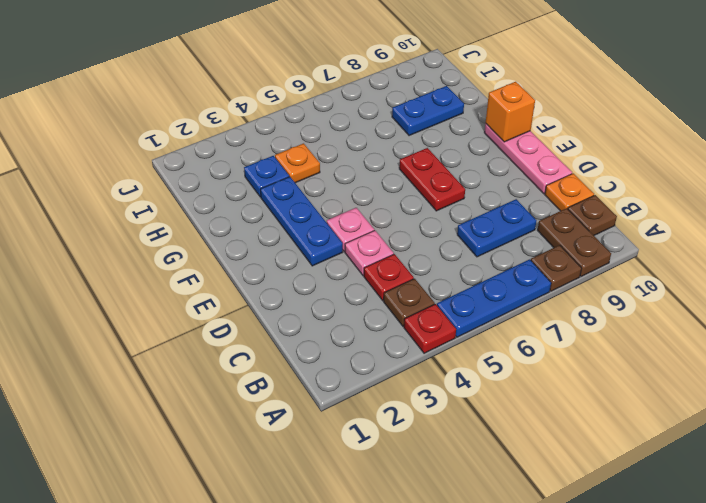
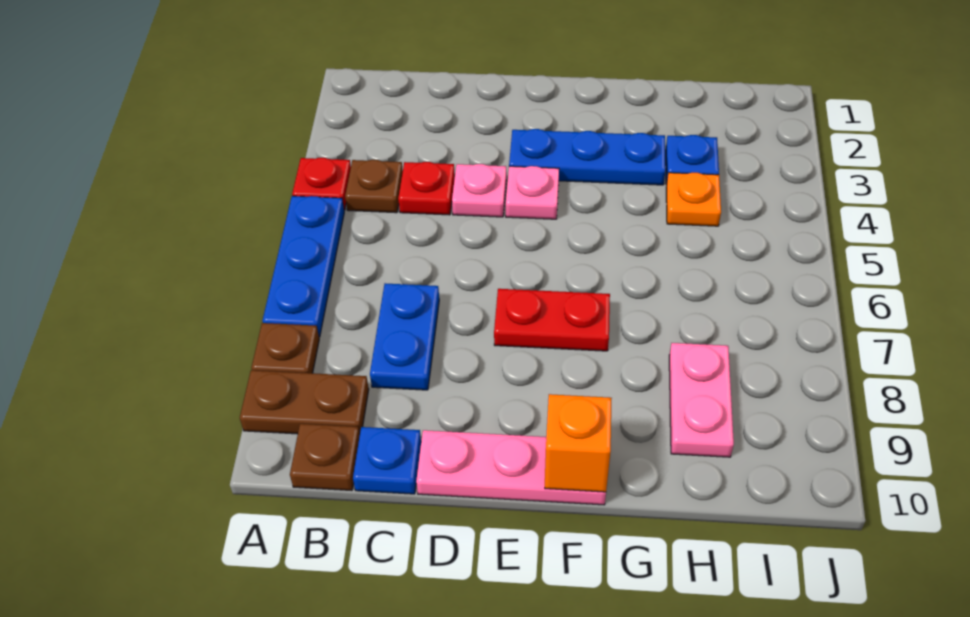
orange plate C10 level 1 -> blue plate C10 level 1
blue plate H8:H9 level 1 -> pink plate H8:H9 level 1

